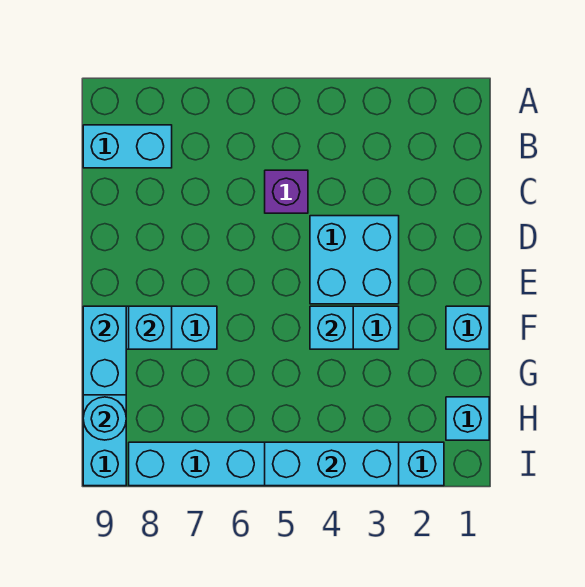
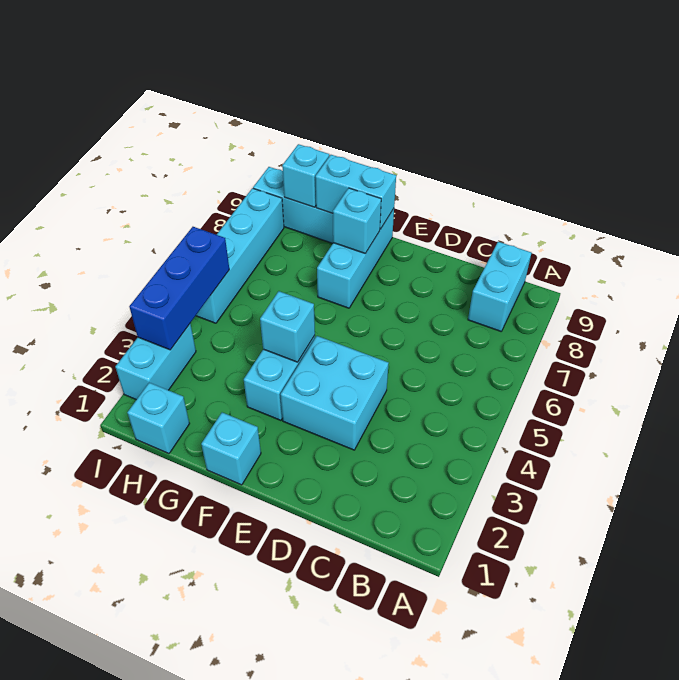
purple brick C5 level 1 -> none
cyan round brick H9 level 2 -> cyan brick H9 level 2
cyan brick I3:I5 level 2 -> blue brick I3:I5 level 2

